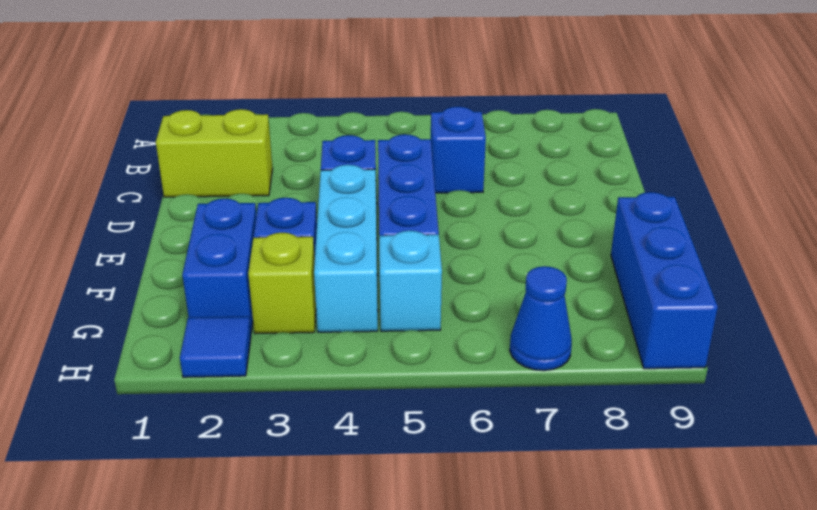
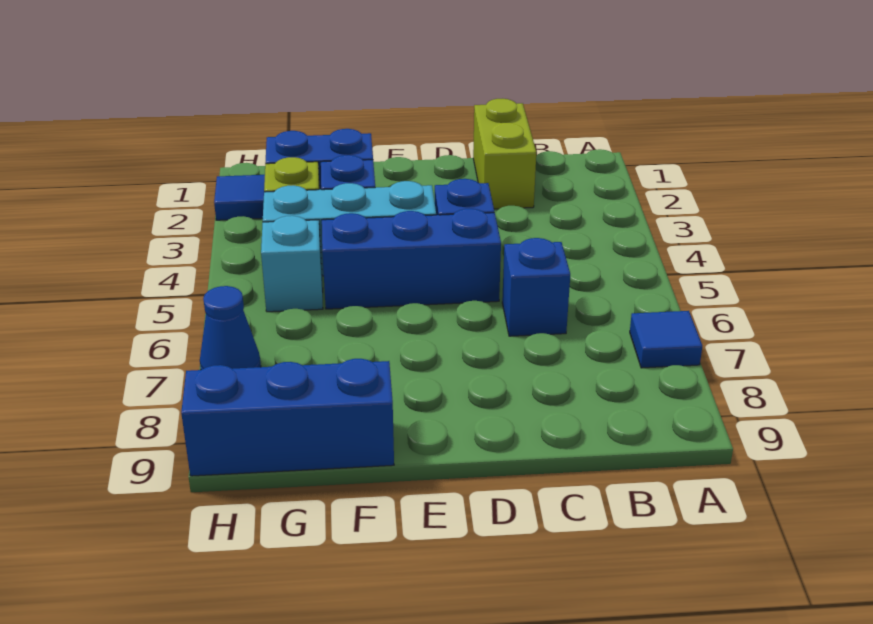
none -> blue tile A7 level 1

